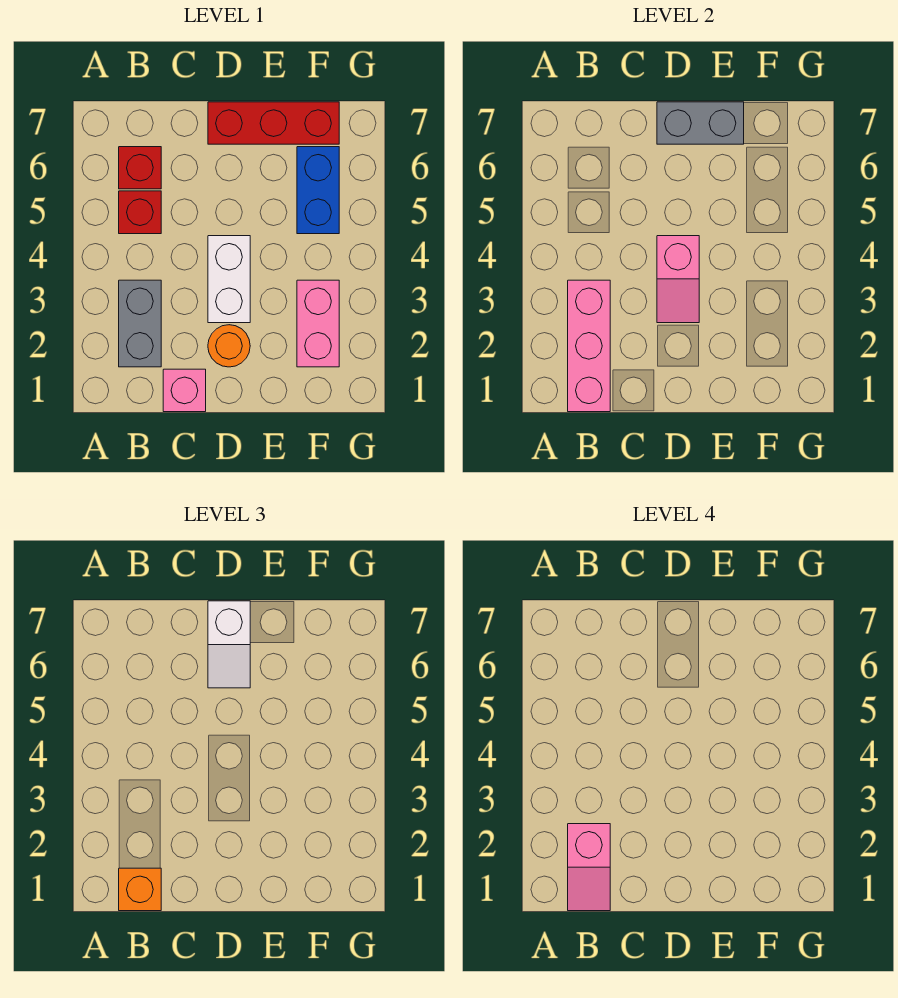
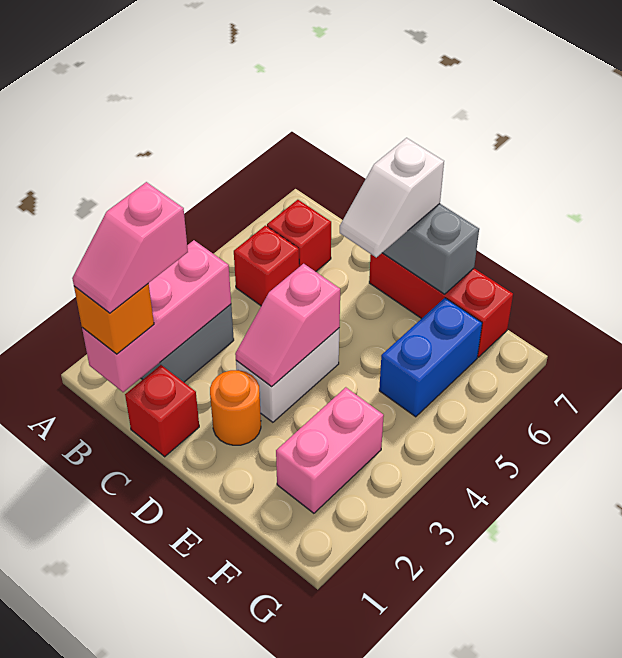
pink brick C1 level 1 -> red brick C1 level 1

